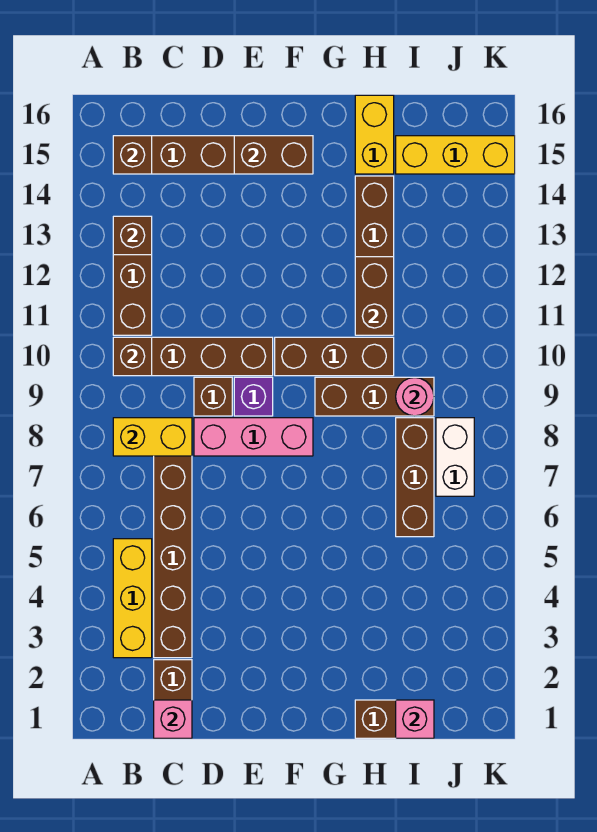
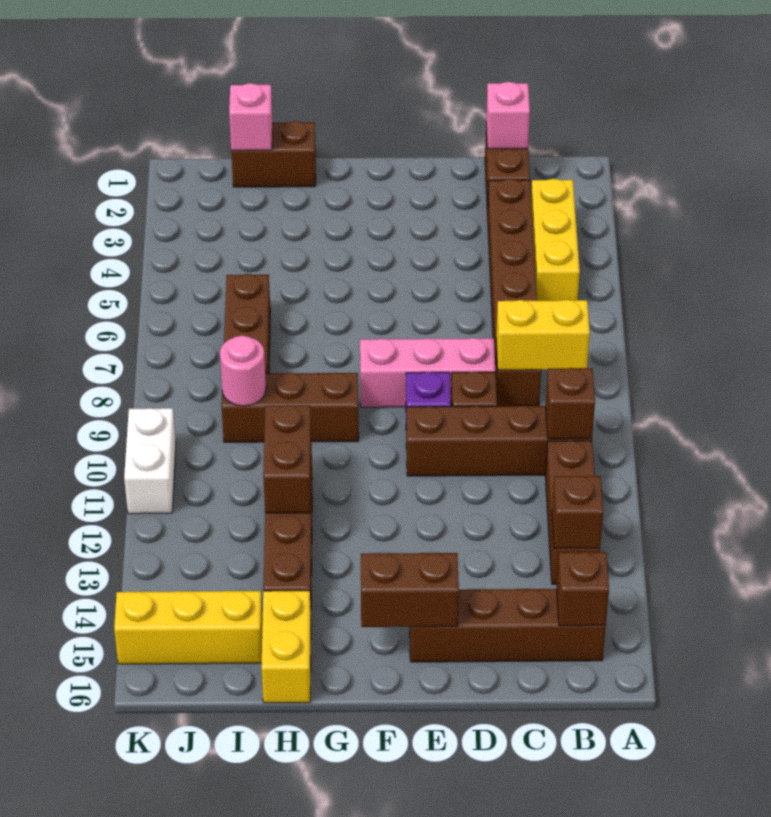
brown brick F10:H10 level 1 -> none
white brick J7:J8 level 1 -> white brick K10:K11 level 1

